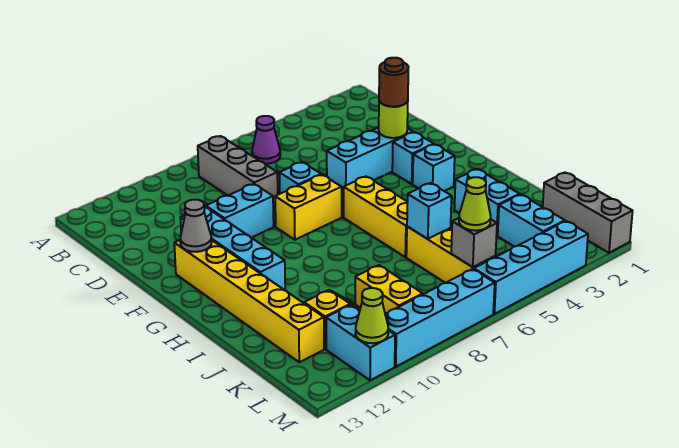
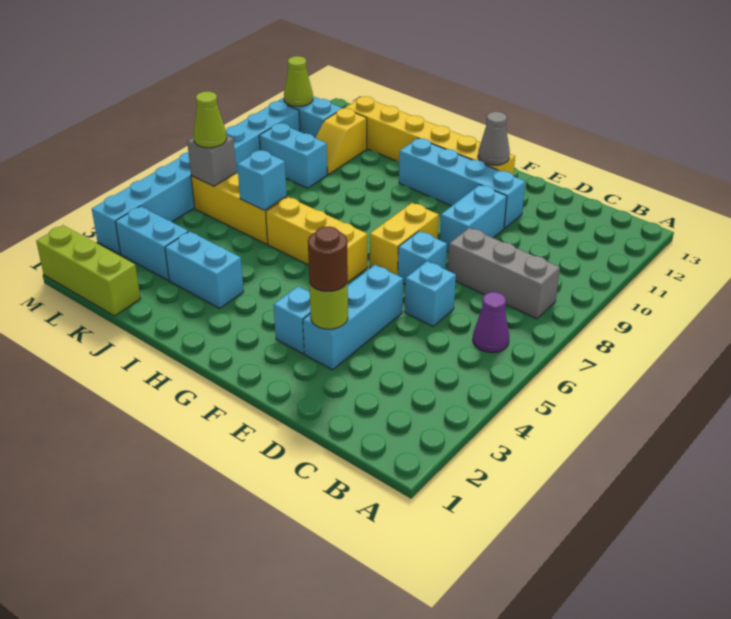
cyan brick G3 level 1 -> cyan brick D6 level 1
grey brick K1:M1 level 1 -> lime brick K1:M1 level 1
yellow brick K9:L9 level 1 -> cyan brick K9:L9 level 1

